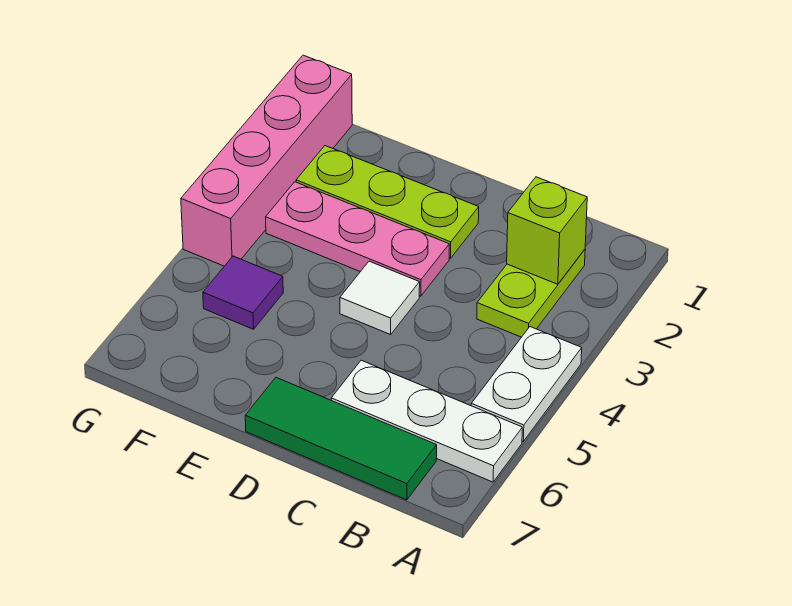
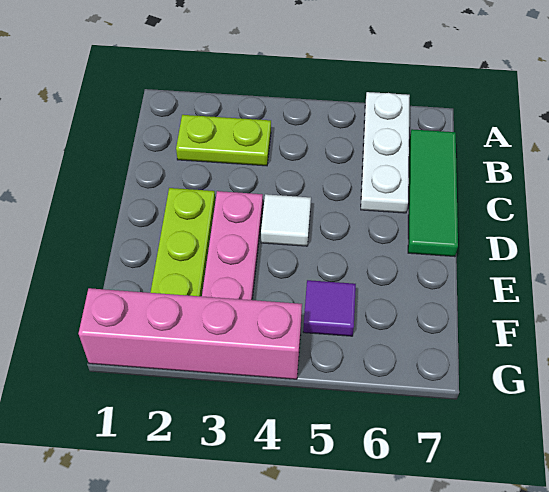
white plate A4:A5 level 1 -> none
lime brick B2 level 2 -> none

